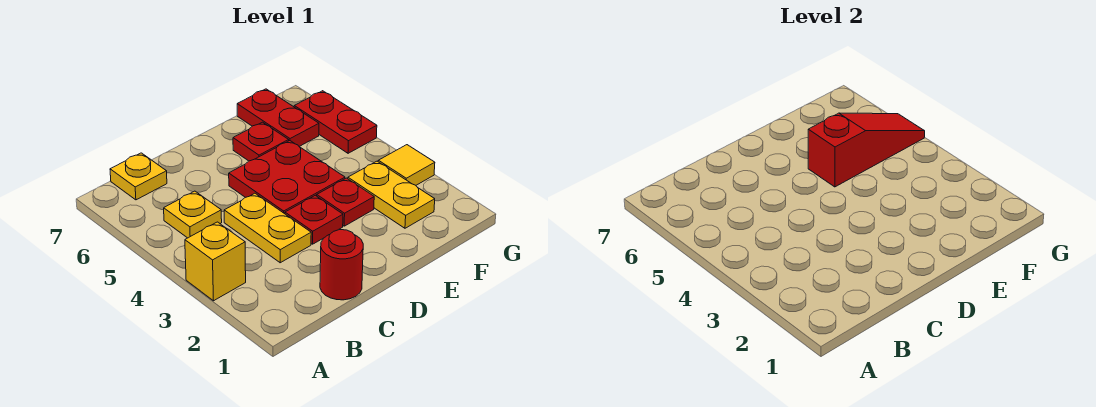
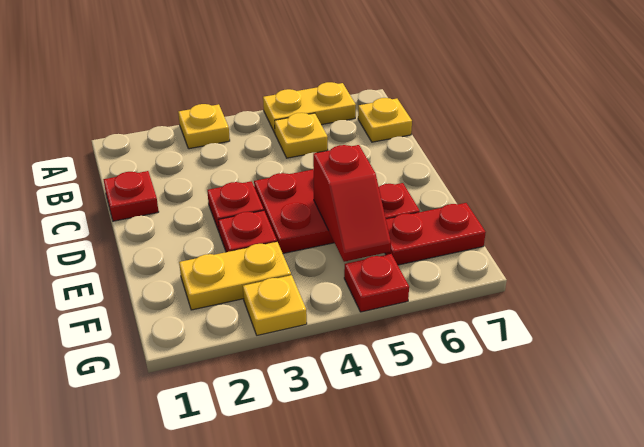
yellow brick A3 level 1 -> yellow plate A3 level 1
red round brick C1 level 1 -> red plate C1 level 1
yellow plate C3:C4 level 1 -> yellow plate A5:A6 level 1
red slope E5:G5 level 2 top E -> red slope E5:F5 level 2 top E
yellow tile G3 level 1 -> yellow plate G3 level 1
red plate G5:G6 level 1 -> red plate G5 level 1

